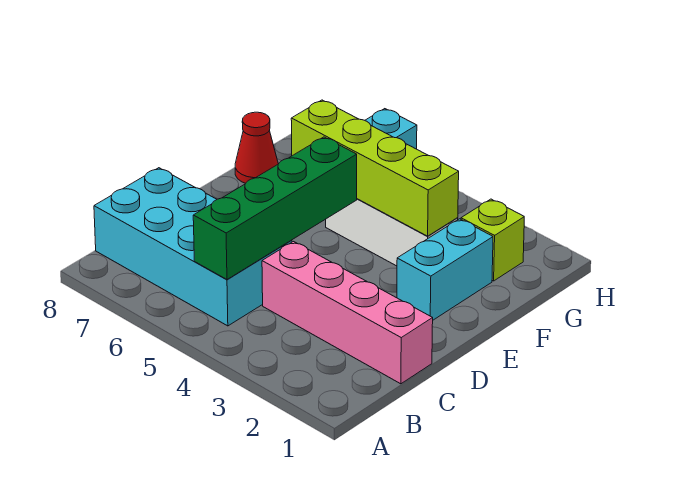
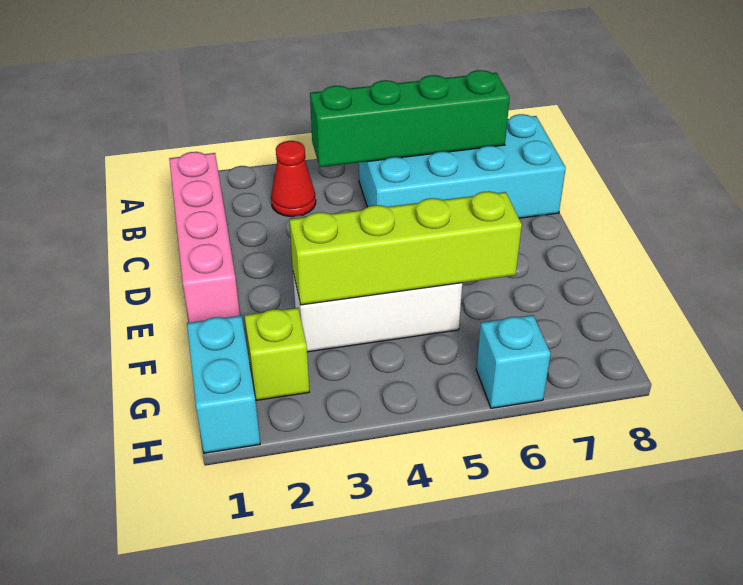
green brick B5:E5 level 2 -> green brick B4:B7 level 2
pink brick C1:C4 level 1 -> pink brick B1:E1 level 1
cyan brick E2:F2 level 1 -> cyan brick G1:H1 level 1
red cone F8 level 1 -> red cone B3 level 1

